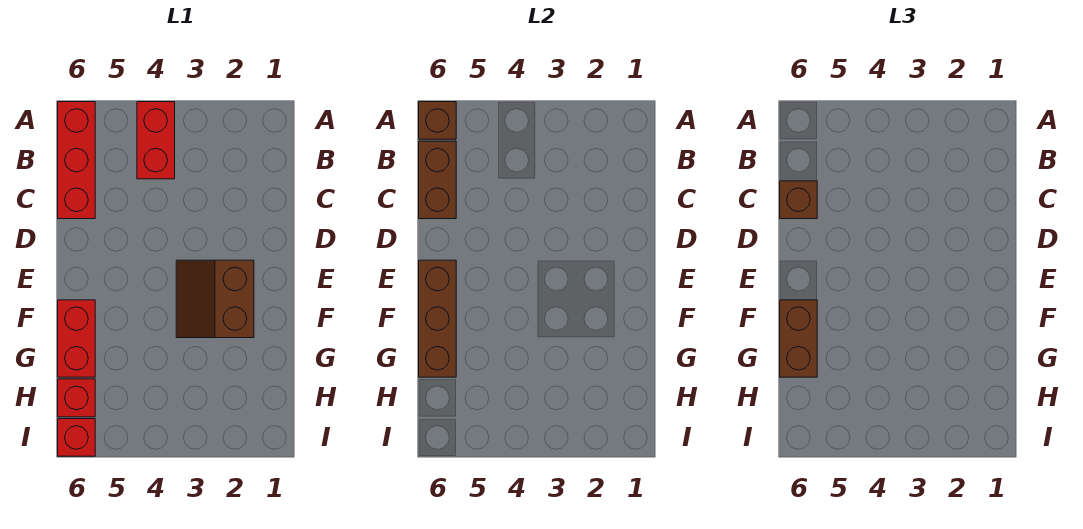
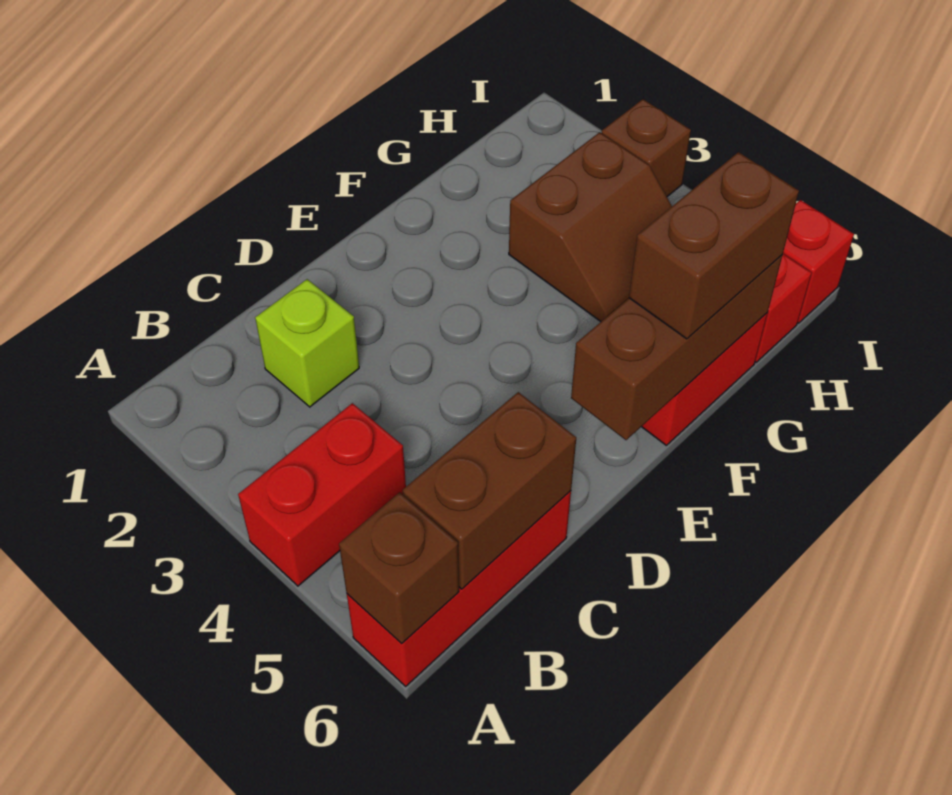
none -> lime brick C2 level 1
brown brick C6 level 3 -> brown brick I3 level 1
brown slope E2:F3 level 1 top 2 -> brown slope G3:H4 level 1 top 3

